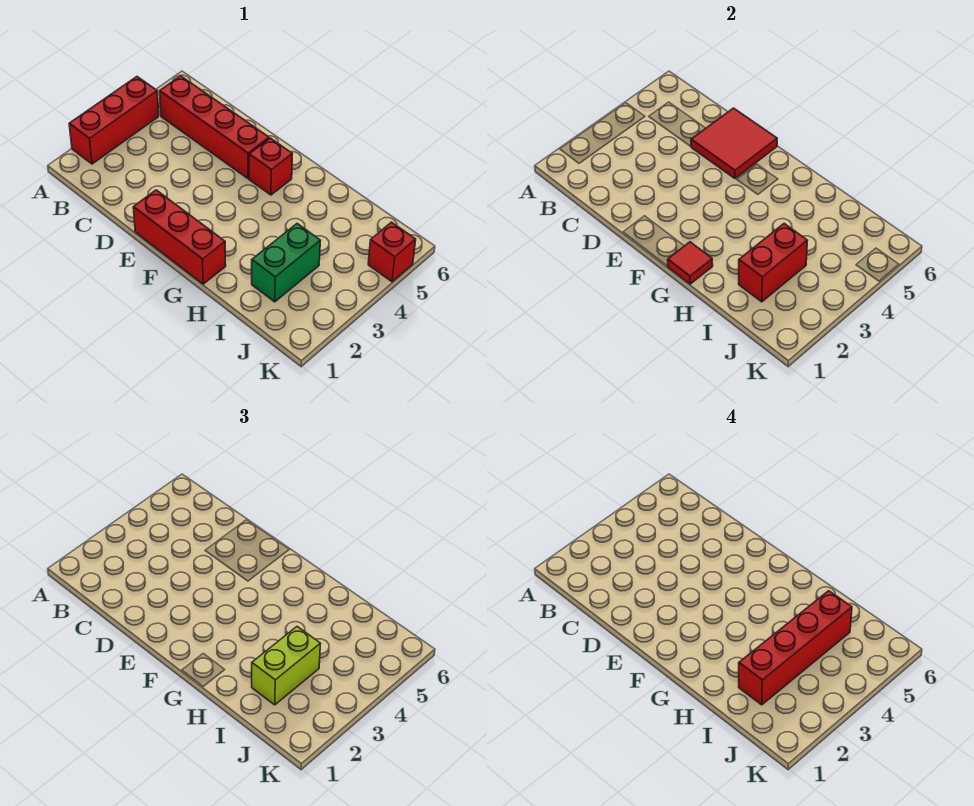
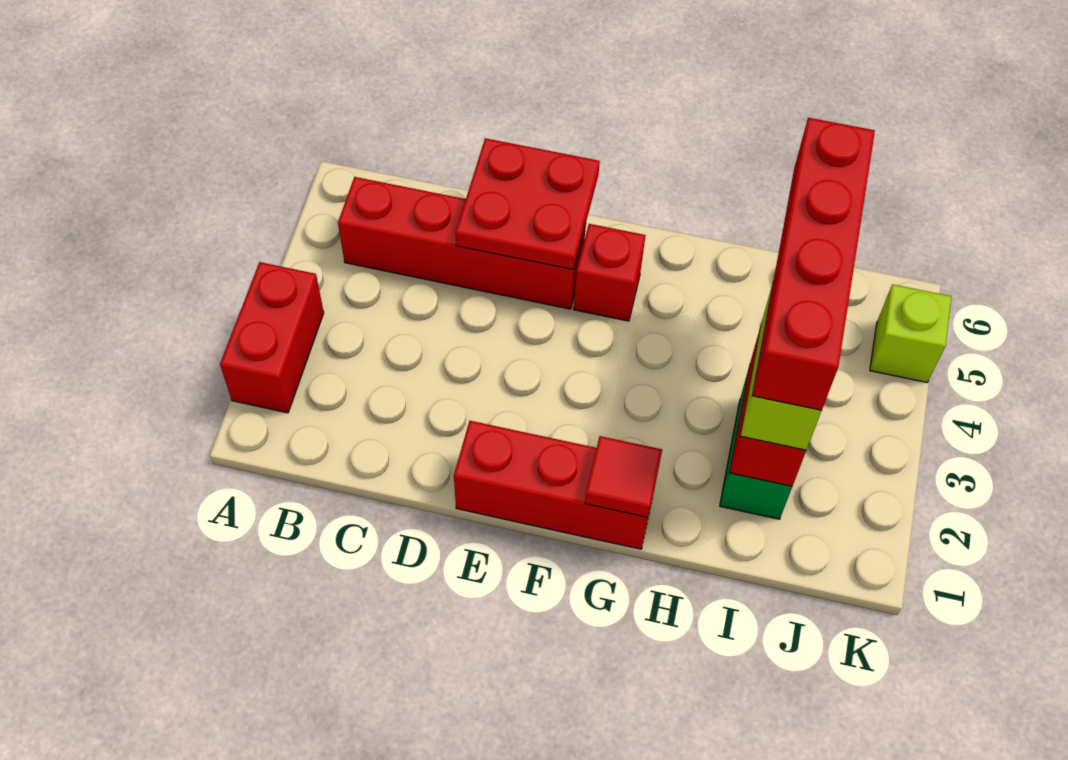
red brick A2:A4 level 1 -> red brick A2:A3 level 1
red tile D5:E6 level 2 -> red plate D5:E6 level 2
red brick K5 level 1 -> lime brick K5 level 1

